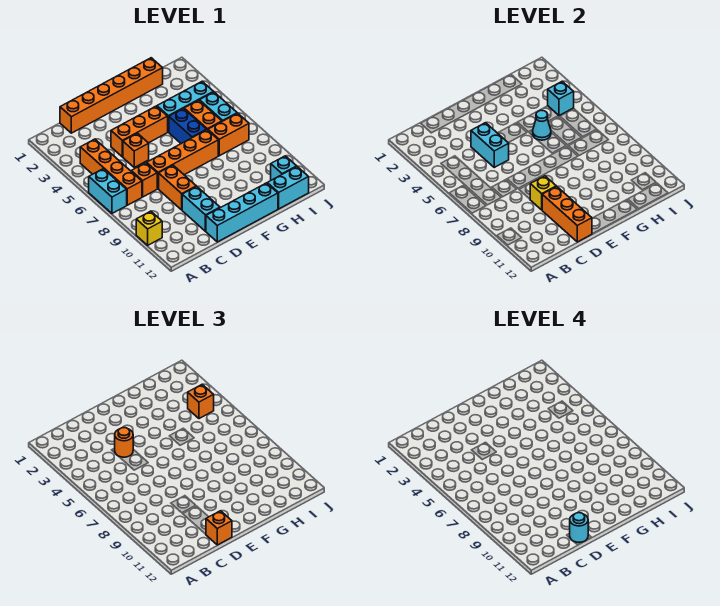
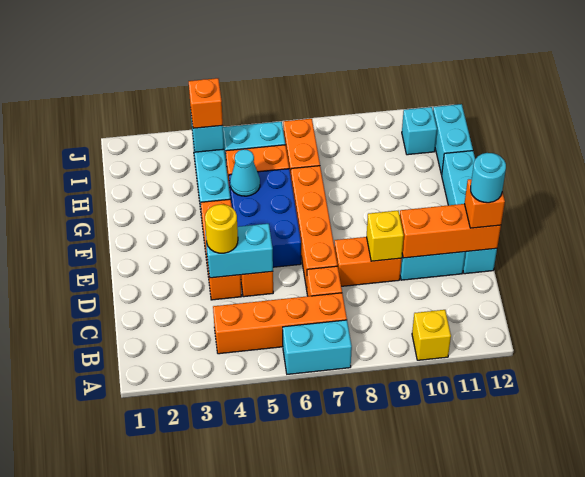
orange brick C1:H1 level 1 -> none
orange round brick D4 level 3 -> yellow round brick D4 level 3
blue brick G5:G6 level 1 -> blue brick E5:G6 level 1

